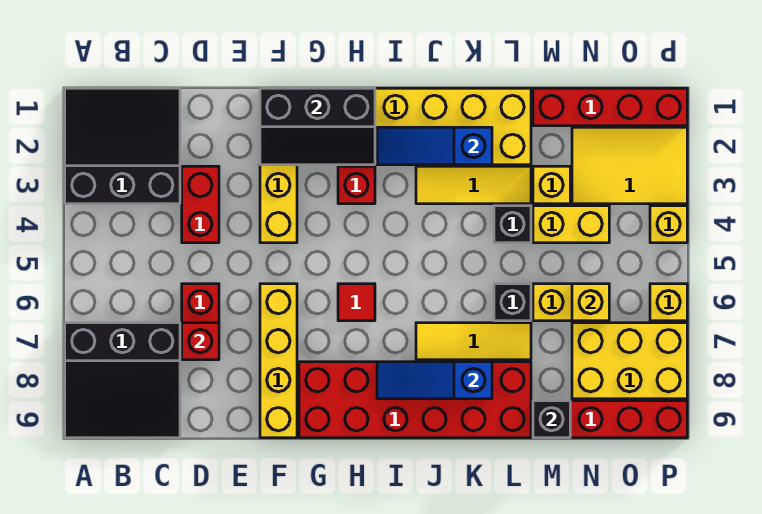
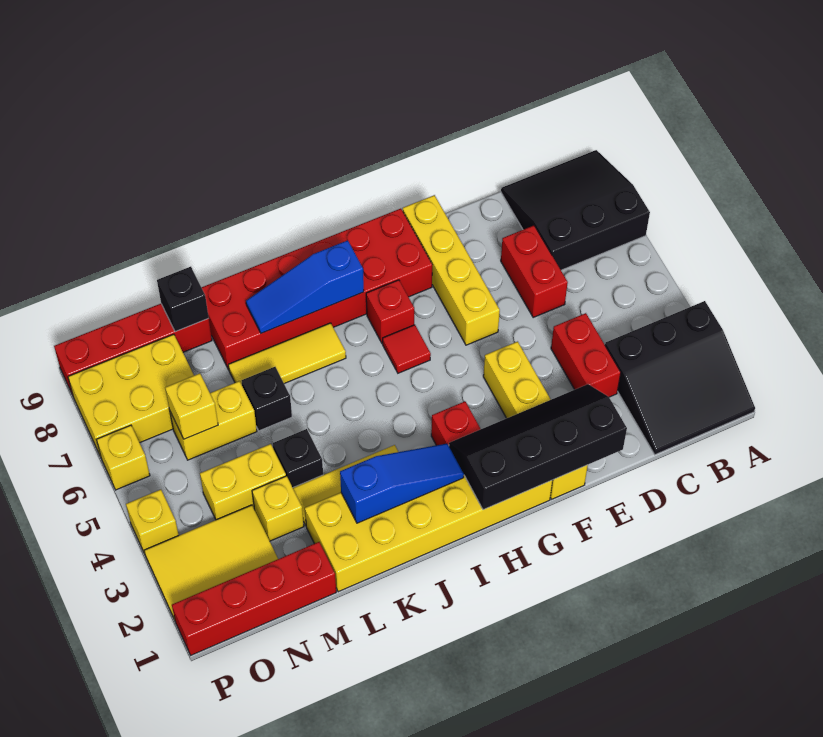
red brick D7 level 2 -> red brick H7 level 1
black slope F1:H2 level 2 top 1 -> black slope E1:H2 level 2 top 1
blue slope I8:K8 level 2 top K -> blue slope I8:K8 level 2 top I

